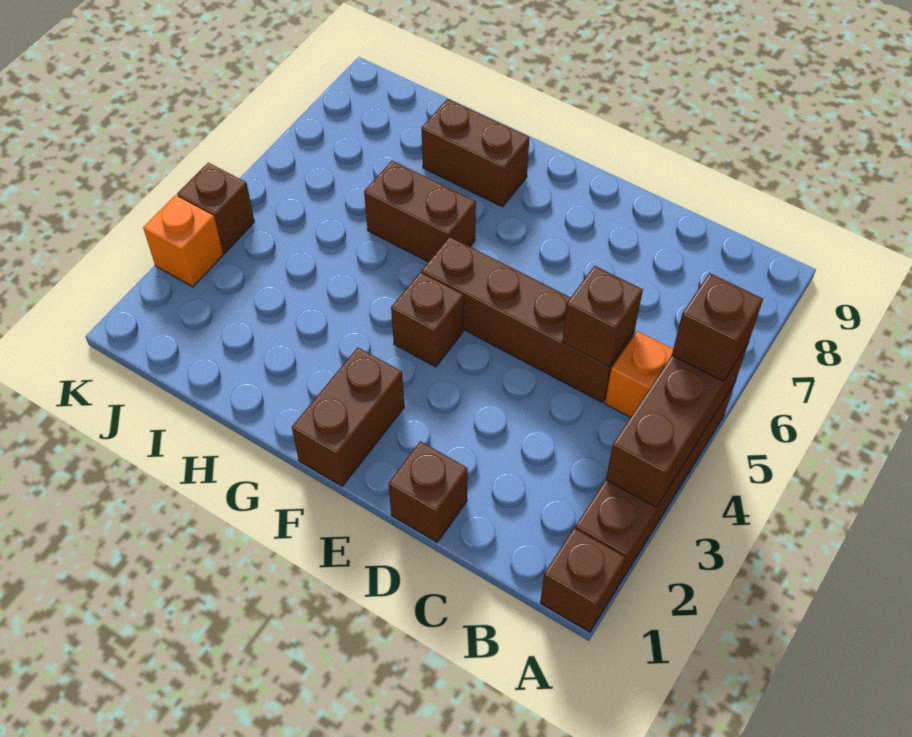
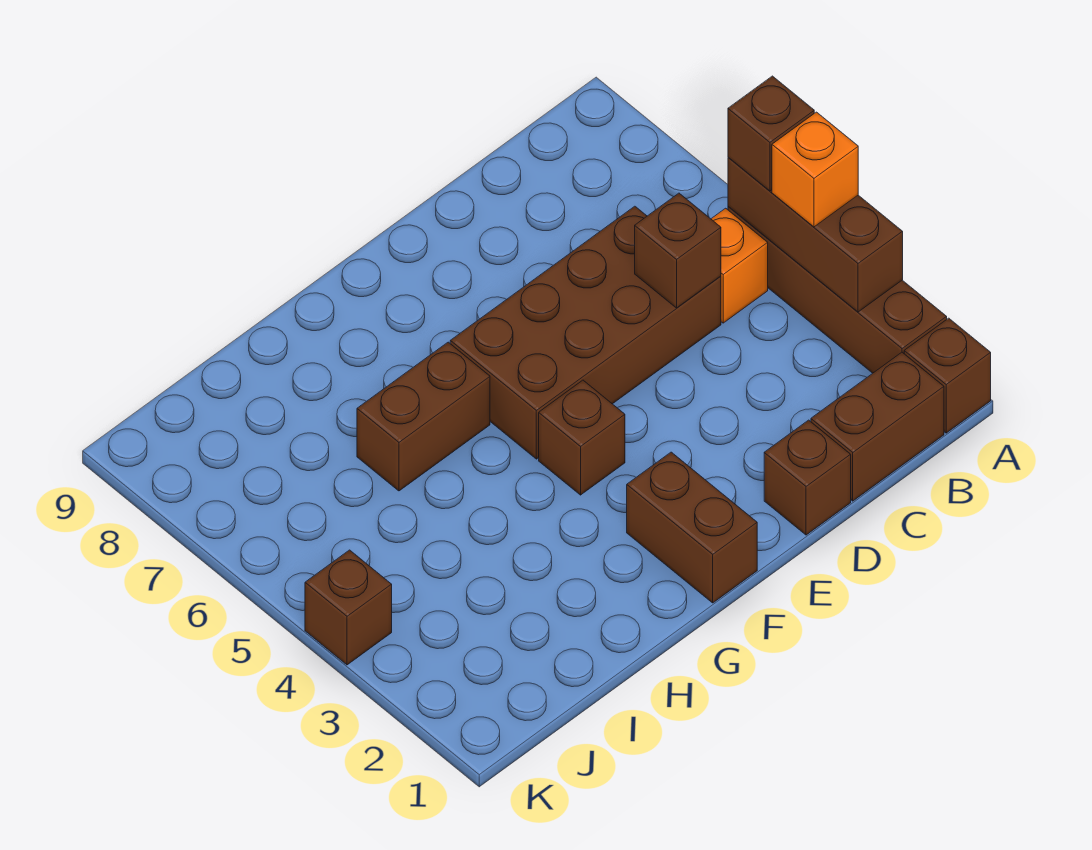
brown brick C5:F5 level 1 -> brown brick C5:F6 level 1
brown brick G8:H8 level 1 -> brown brick B1:C1 level 1
orange brick K3 level 1 -> orange brick A4 level 3

